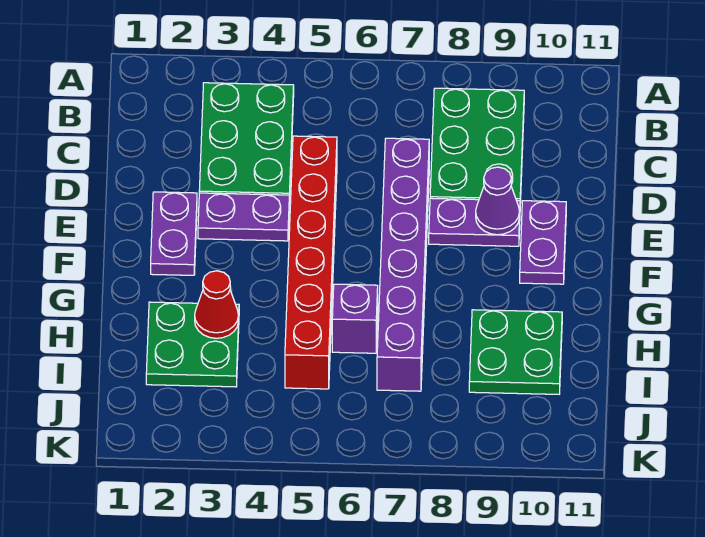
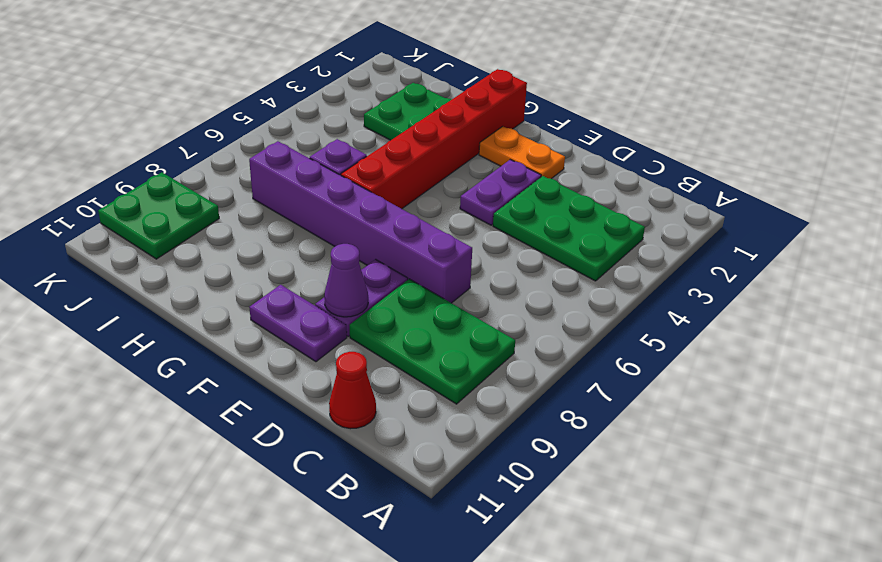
red brick D5:I5 level 1 -> red brick G1:G6 level 1
purple plate E2:F2 level 1 -> orange plate E2:F2 level 1
red cone H3 level 2 -> red cone C11 level 1
green plate H9:I10 level 1 -> green plate J9:K10 level 1

